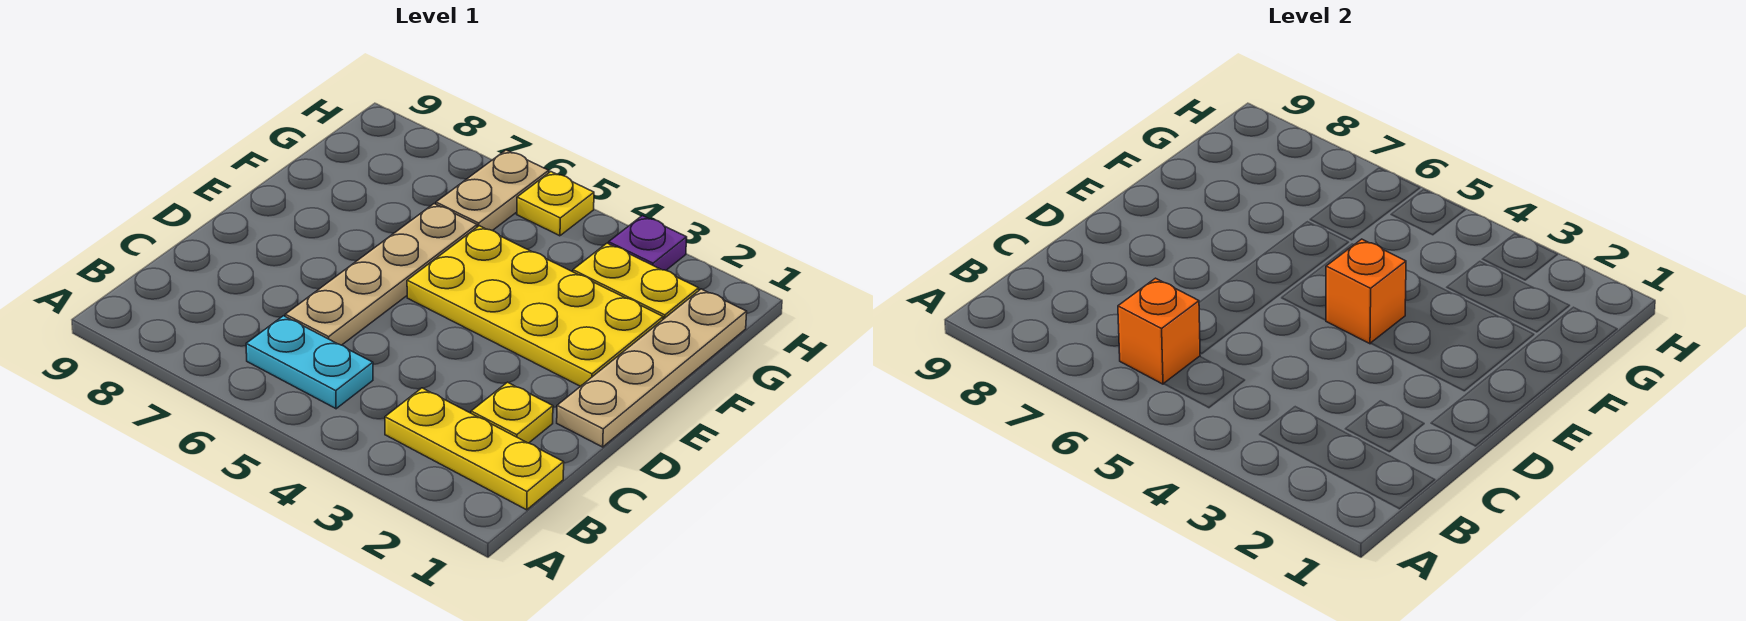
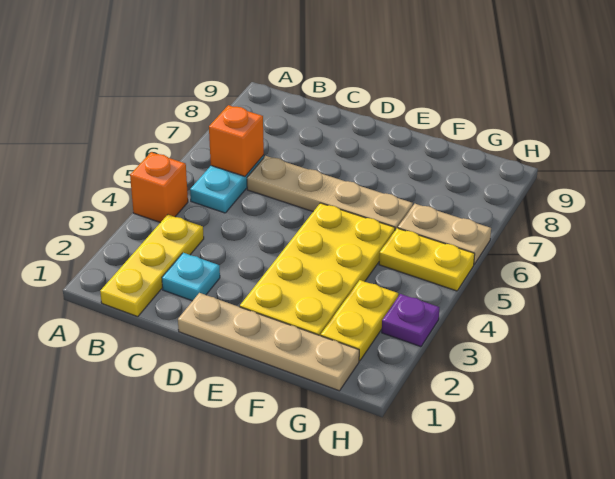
yellow plate C2 level 1 -> cyan plate C2 level 1
orange brick E4 level 2 -> orange brick A4 level 1
yellow plate H5 level 1 -> yellow plate G5:H5 level 1

